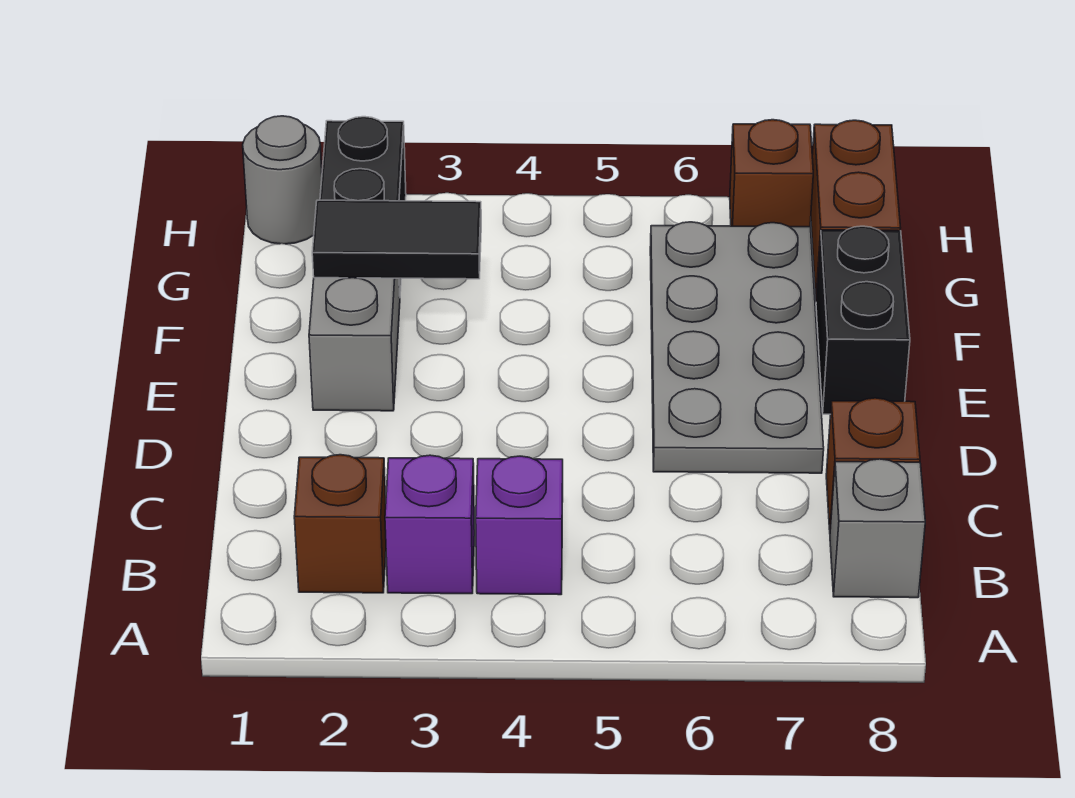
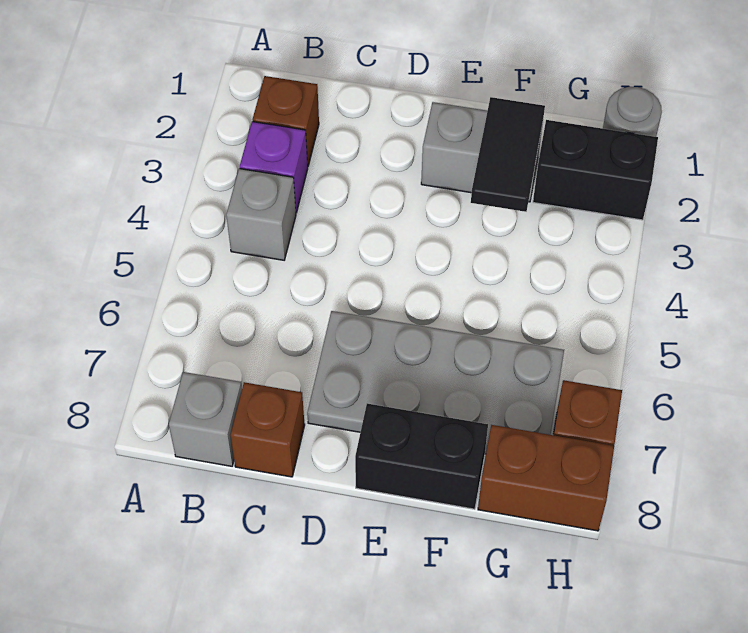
purple brick B4 level 1 -> grey brick B4 level 1

